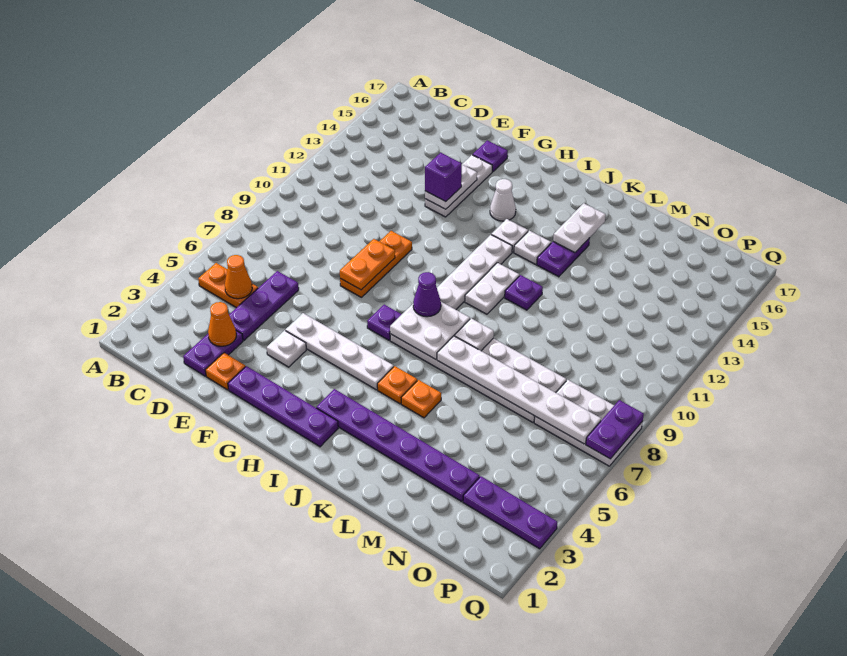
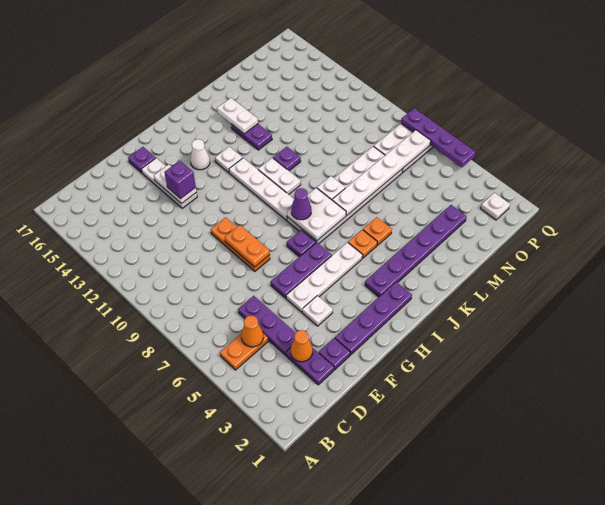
orange plate E2 level 1 -> purple plate E2 level 1
white plate J13 level 1 -> white plate P2 level 1
purple plate O3:Q3 level 1 -> purple plate F6:H6 level 1
purple plate Q7:Q8 level 2 -> purple plate Q5:Q8 level 2

